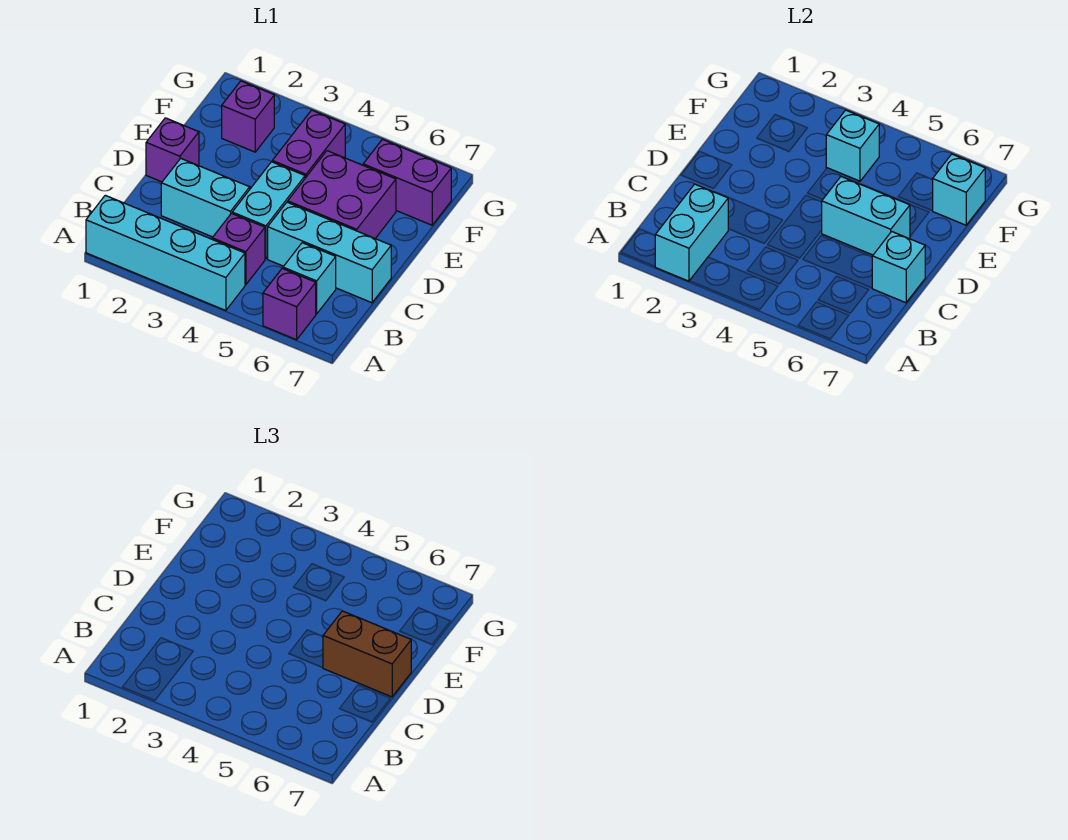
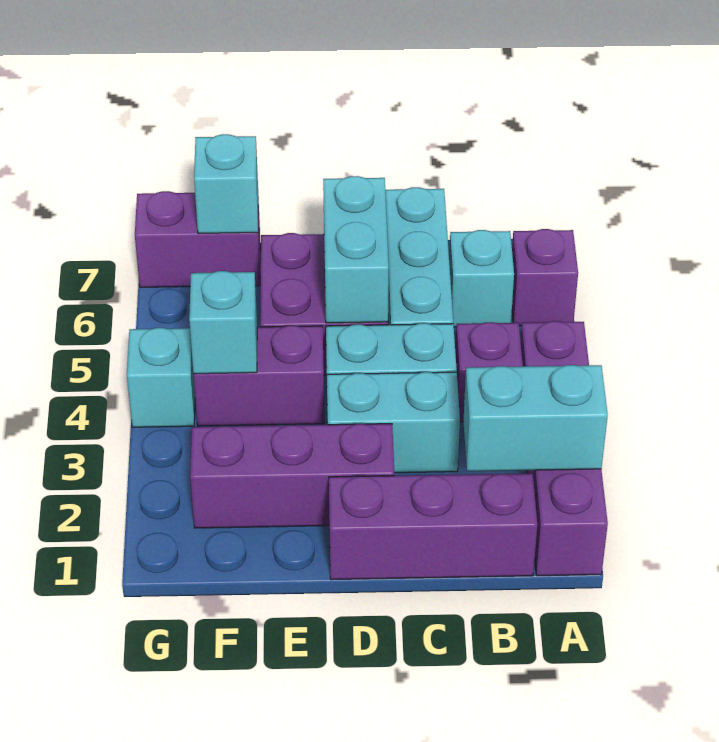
cyan brick A1:A4 level 1 -> purple brick A1:A4 level 1
cyan brick C2:C3 level 1 -> cyan brick C3:D3 level 1
cyan brick C7 level 2 -> cyan brick G4 level 1
purple brick D1 level 1 -> purple brick B1:D1 level 1
brown brick D6:D7 level 3 -> none
purple brick F2 level 1 -> purple brick D2:F2 level 1
purple brick F6:F7 level 1 -> purple brick F7:G7 level 1

